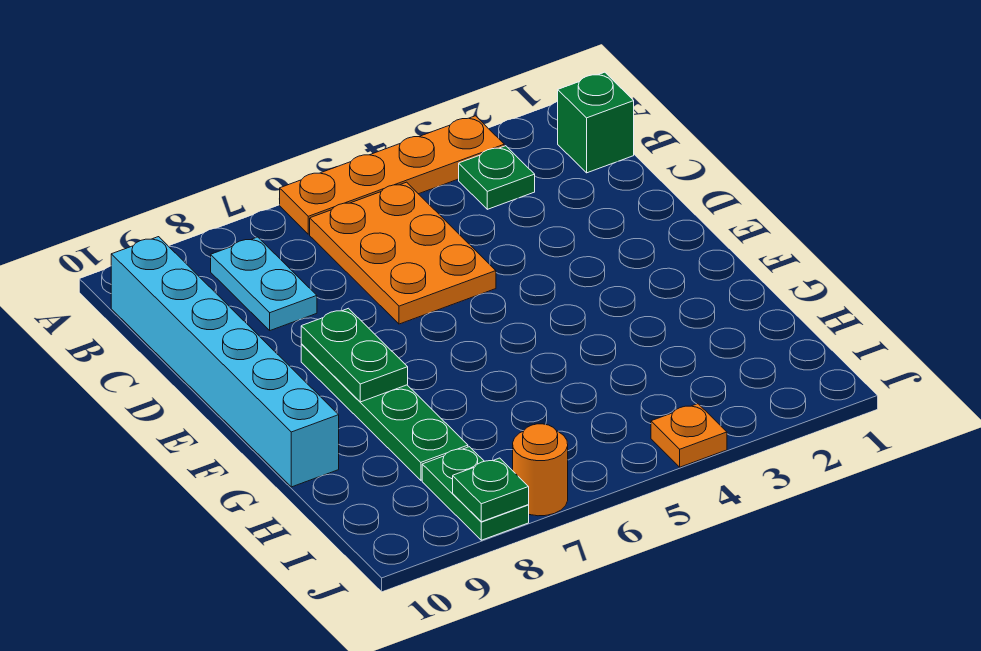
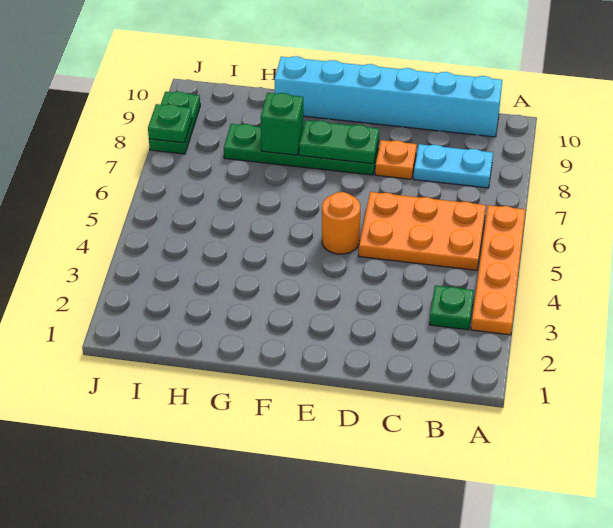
green brick B1 level 1 -> green brick G8 level 2
green plate I8:J8 level 1 -> green plate J8:J9 level 1
orange plate J4 level 1 -> orange plate D8 level 1
orange round brick J7 level 1 -> orange round brick E5 level 1

